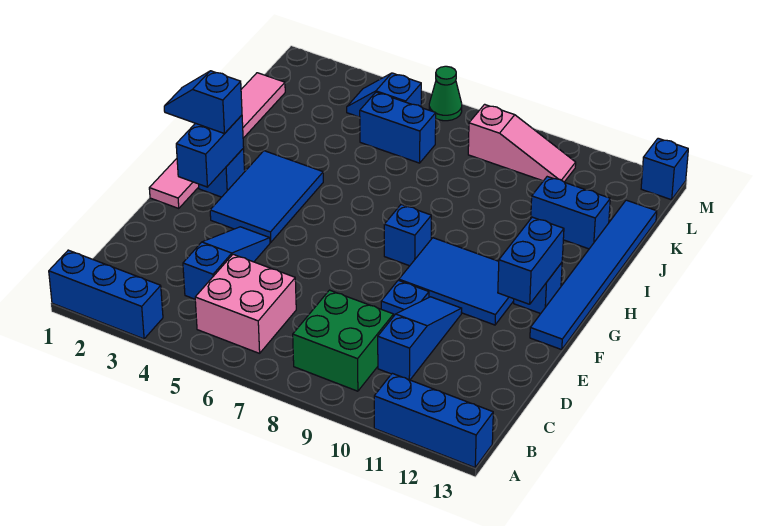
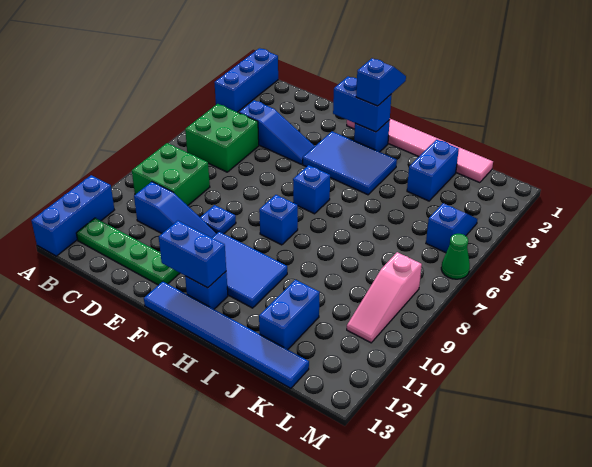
pink brick B5:C6 level 1 -> green brick B5:C6 level 1
none -> green plate B12:E12 level 1
blue tile F9:G11 level 1 -> blue tile F10:H11 level 1
blue brick K5:K6 level 1 -> blue brick J2:J3 level 1
blue brick M13 level 1 -> blue brick G6 level 1

